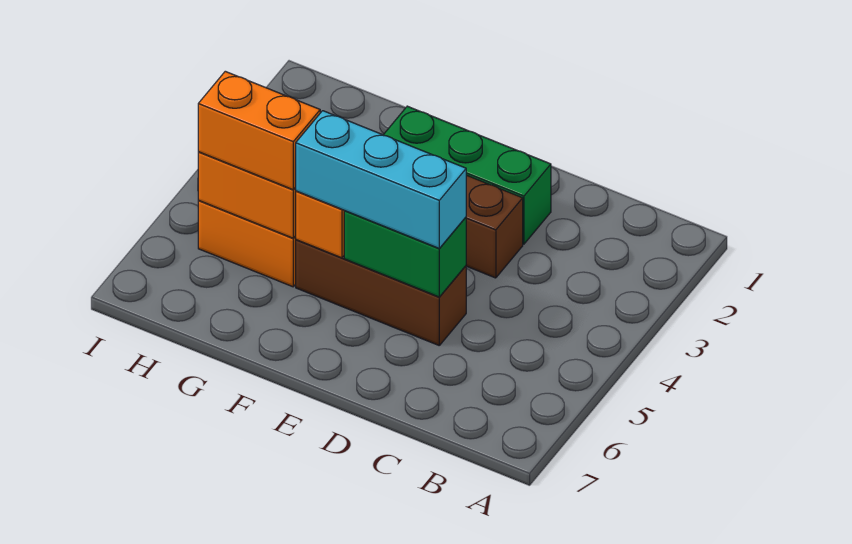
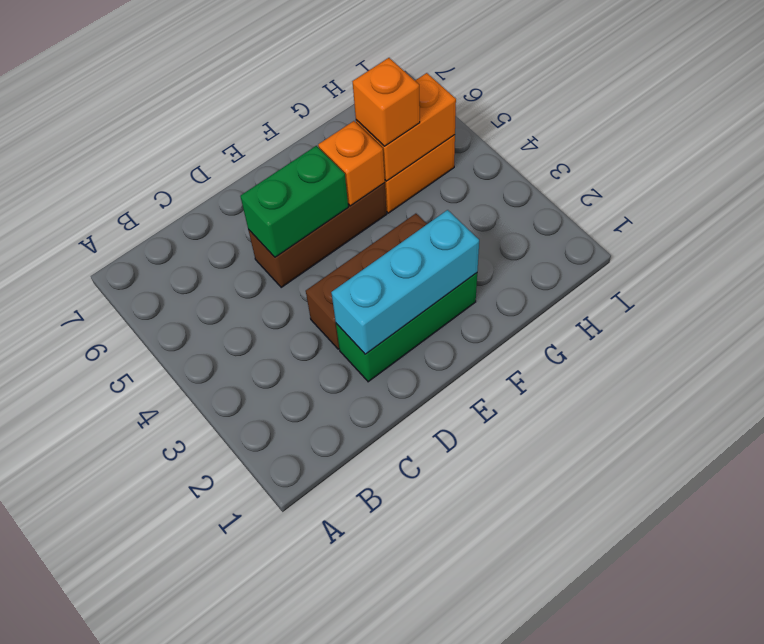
cyan brick D5:F5 level 3 -> cyan brick D2:F2 level 2
orange brick G5:H5 level 3 -> orange brick G5 level 3

